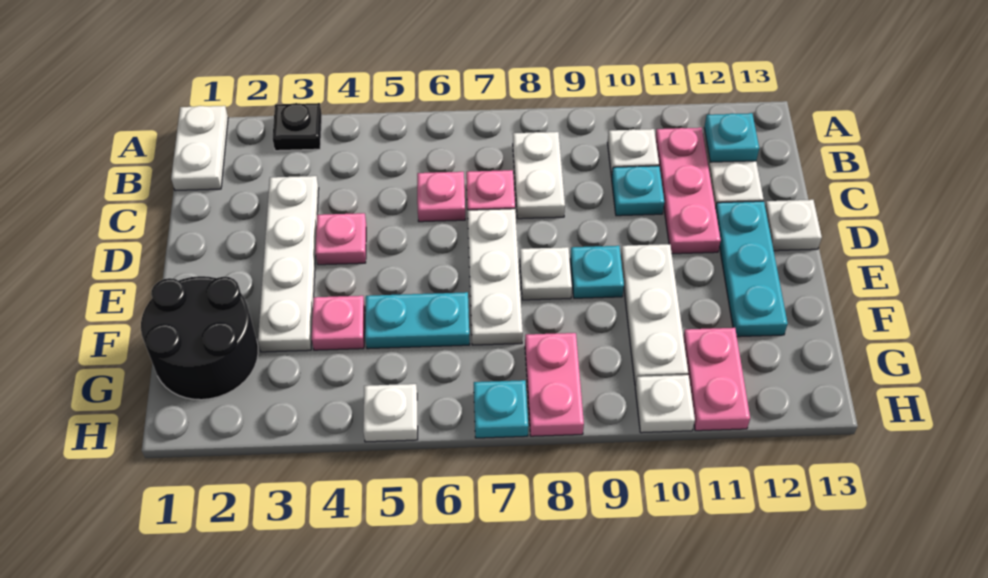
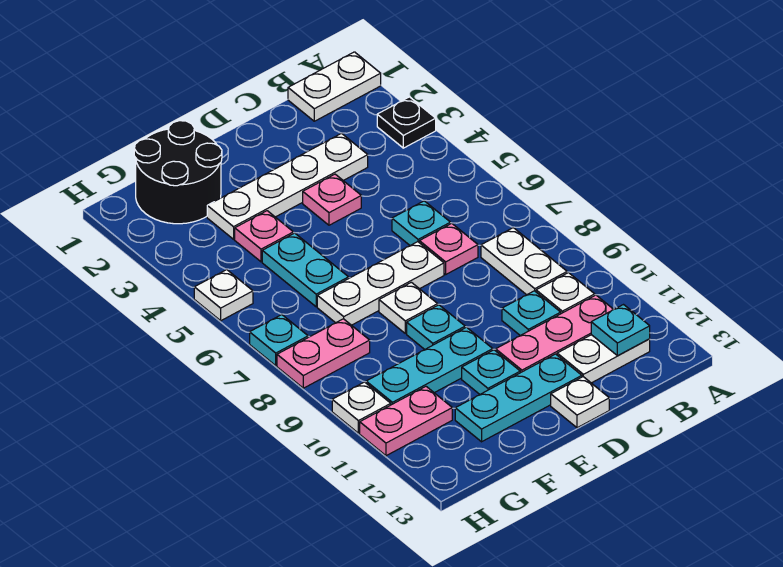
white plate B8:C8 level 1 -> white plate B8:B9 level 1
pink plate C6 level 1 -> cyan plate C6 level 1
white plate E10:G10 level 1 -> cyan plate E10:G10 level 1
none -> cyan plate E11 level 1

